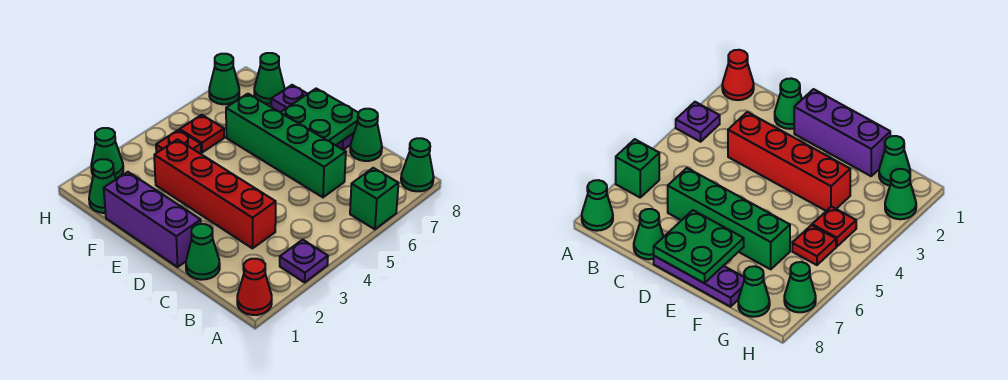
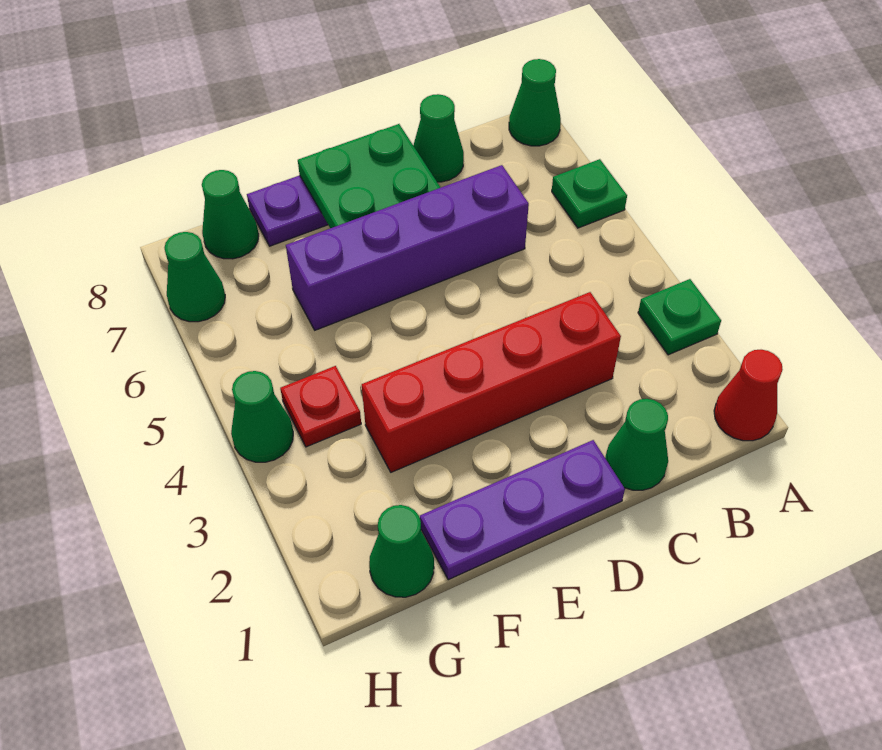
purple plate A3 level 1 -> green plate A3 level 1
green brick A6 level 1 -> green plate A6 level 1
green brick C6:F6 level 1 -> purple brick C6:F6 level 1
purple brick D1:F1 level 1 -> purple plate D1:F1 level 1
red plate G5 level 1 -> none
green cone H2 level 1 -> green cone H4 level 1

